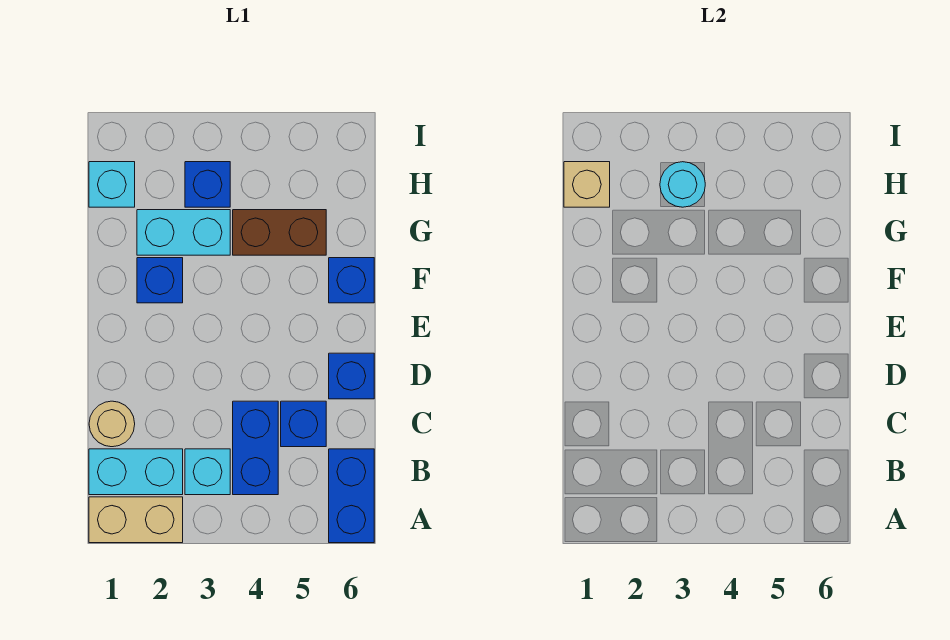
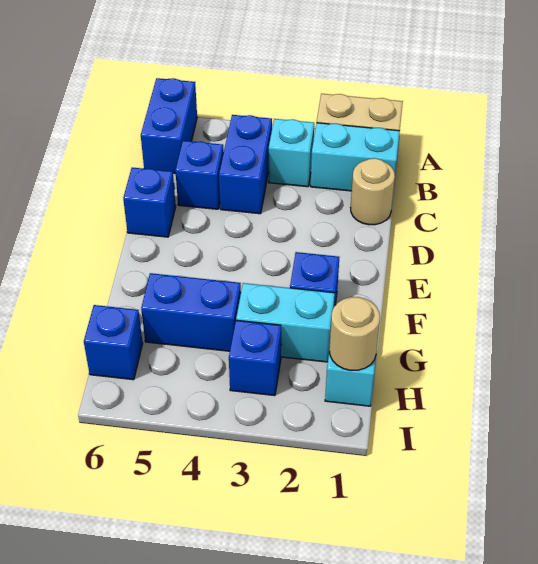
blue brick F6 level 1 -> blue brick H6 level 1
brown brick G4:G5 level 1 -> blue brick G4:G5 level 1
tan brick H1 level 2 -> tan round brick H1 level 2
cyan round brick H3 level 2 -> none

